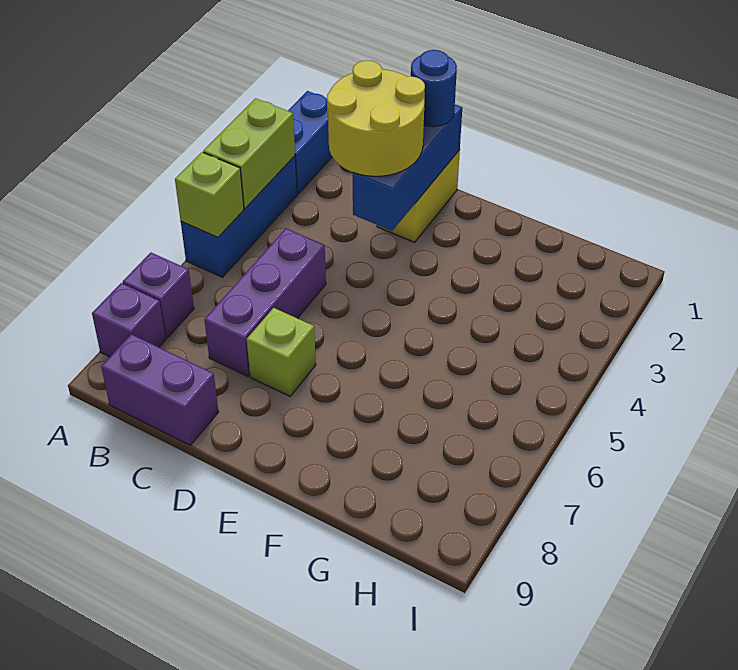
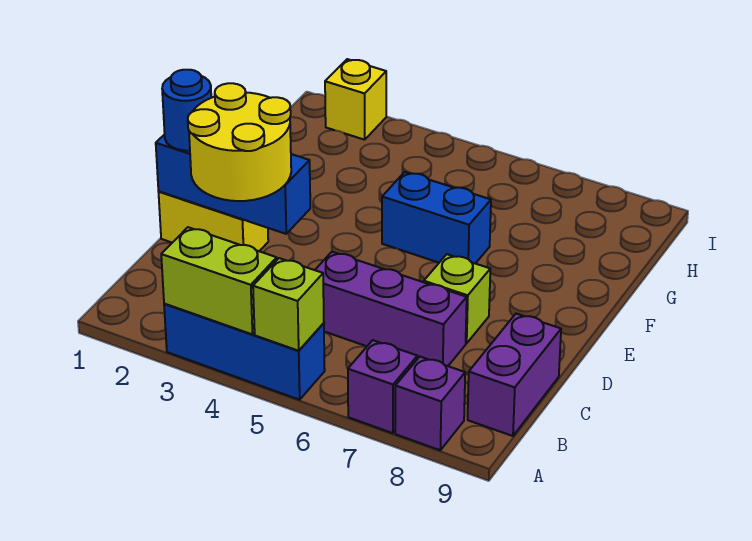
blue brick A1:A2 level 1 -> blue brick F5:F6 level 1
none -> yellow brick I2 level 1

